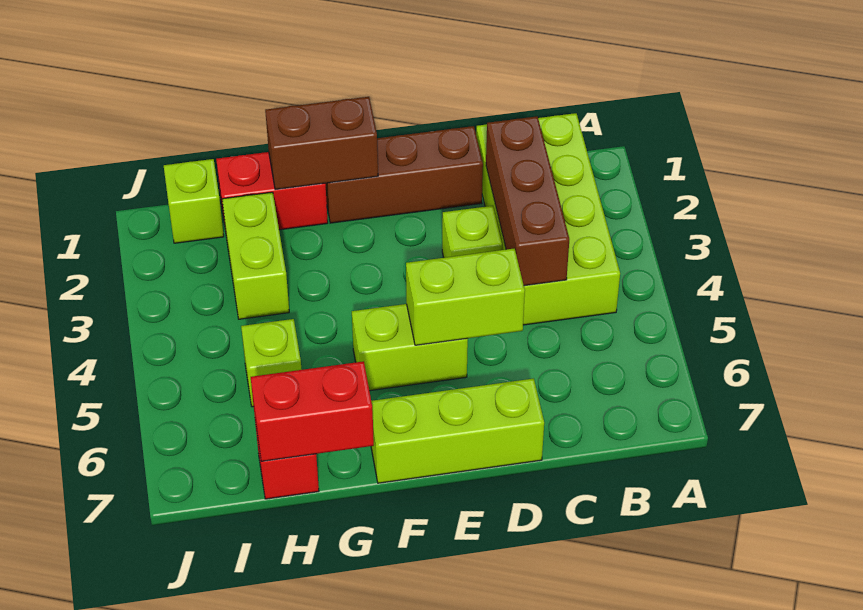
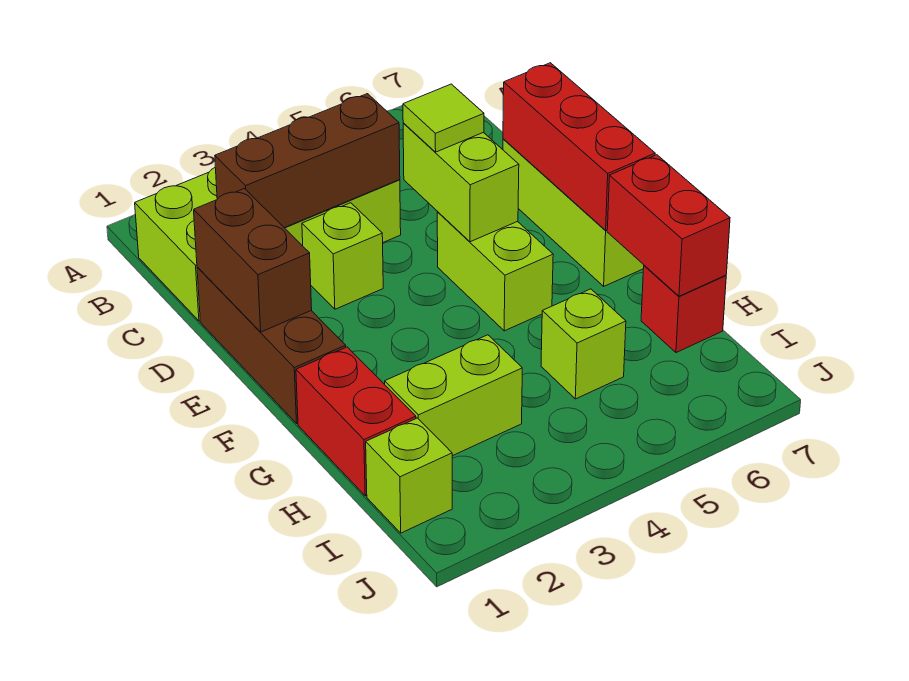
none -> lime tile D5 level 3
none -> red brick D7:F7 level 2
brown brick F1:G1 level 2 -> brown brick D1:E1 level 2

